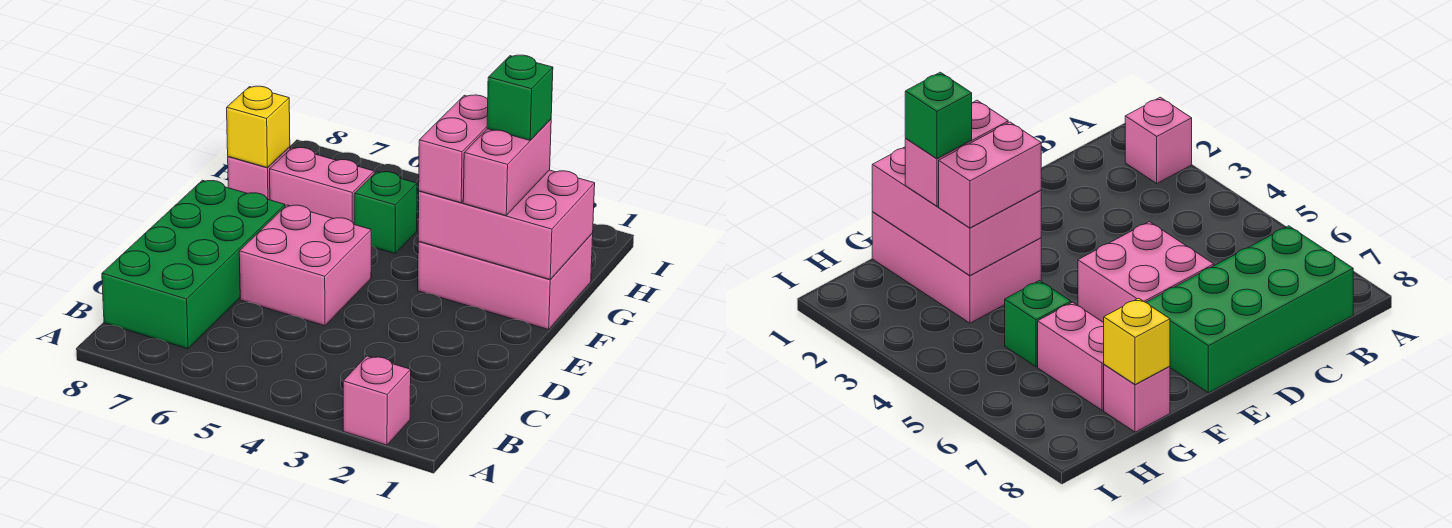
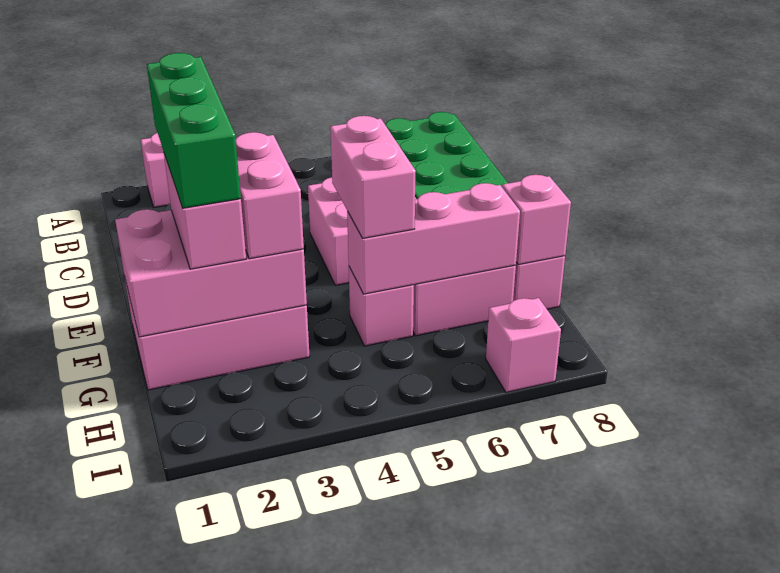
none -> pink brick F5:G5 level 3
green brick G2 level 4 -> green brick E2:G2 level 4
green brick G5 level 1 -> pink brick G5 level 1
none -> pink brick G5:G7 level 2
yellow brick G8 level 2 -> pink brick G8 level 2
none -> pink brick I7 level 1

